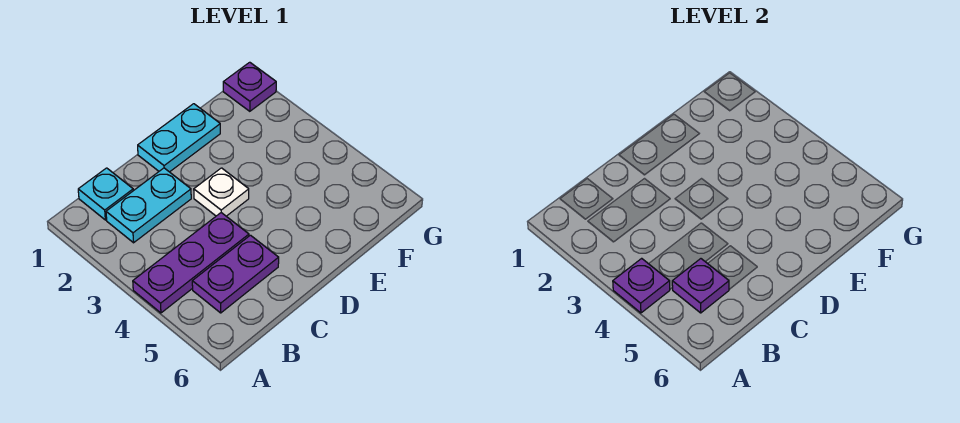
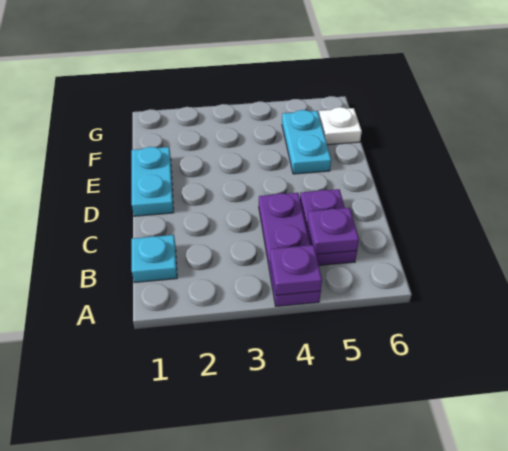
cyan plate B2:C2 level 1 -> cyan plate E5:F5 level 1
white plate D3 level 1 -> white plate F6 level 1
purple plate G1 level 1 -> none

